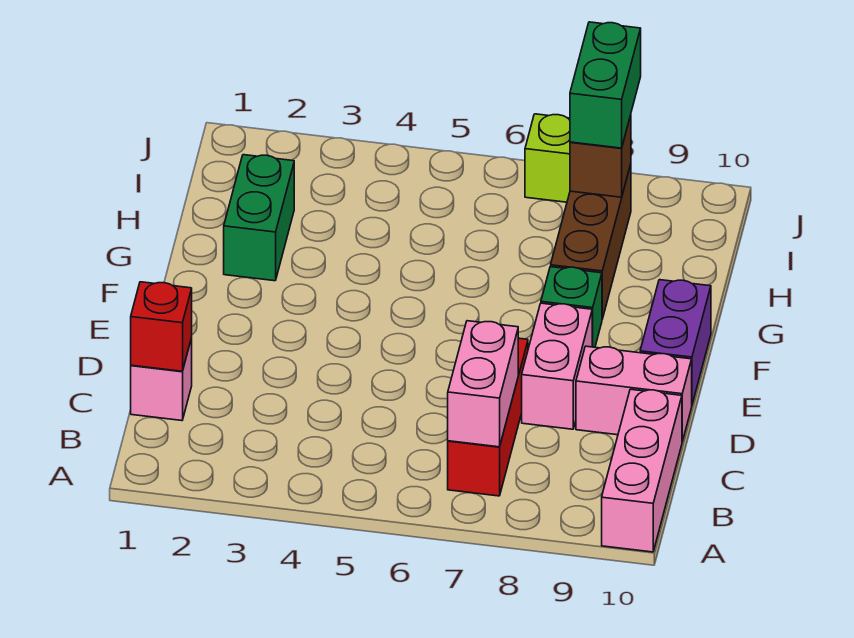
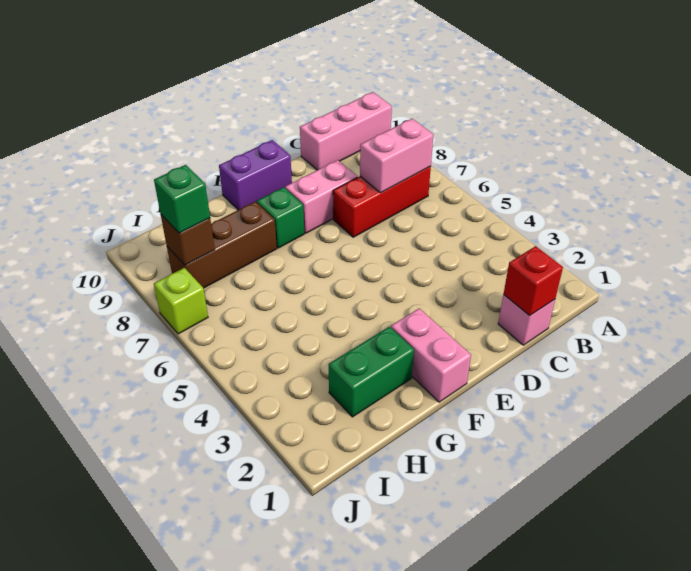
pink brick D9:D10 level 1 -> pink brick F1:F2 level 1
green brick I8:J8 level 3 -> green brick I8 level 3

